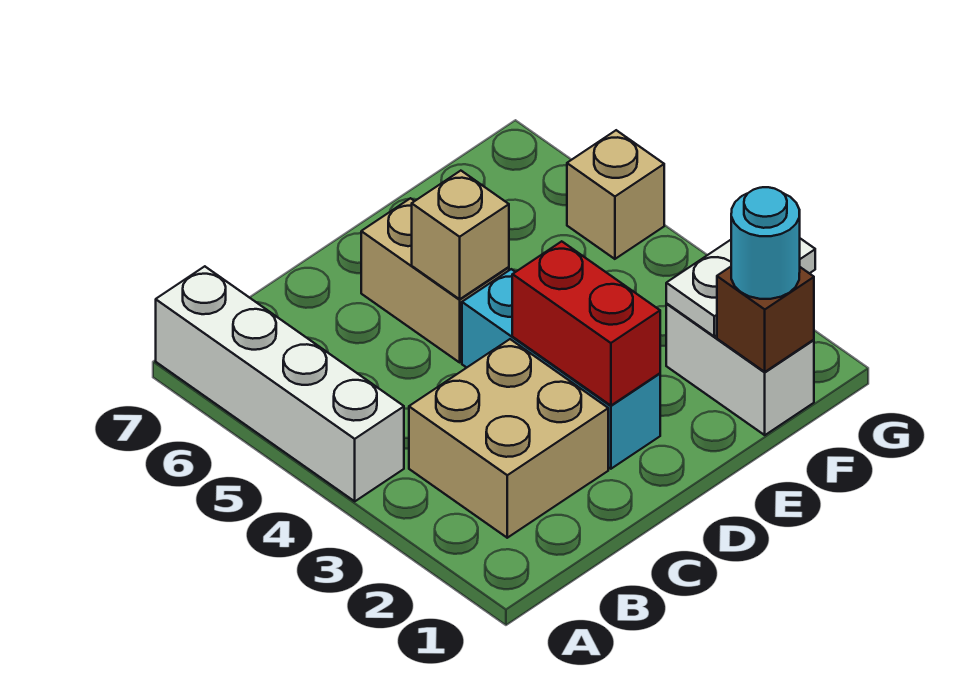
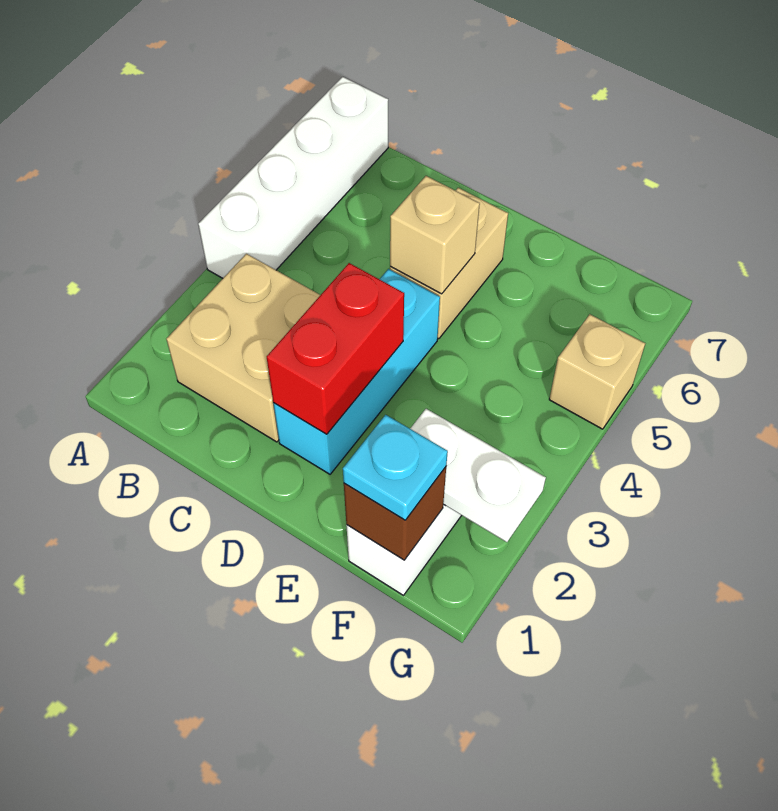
cyan round brick F1 level 3 -> cyan plate F1 level 3

